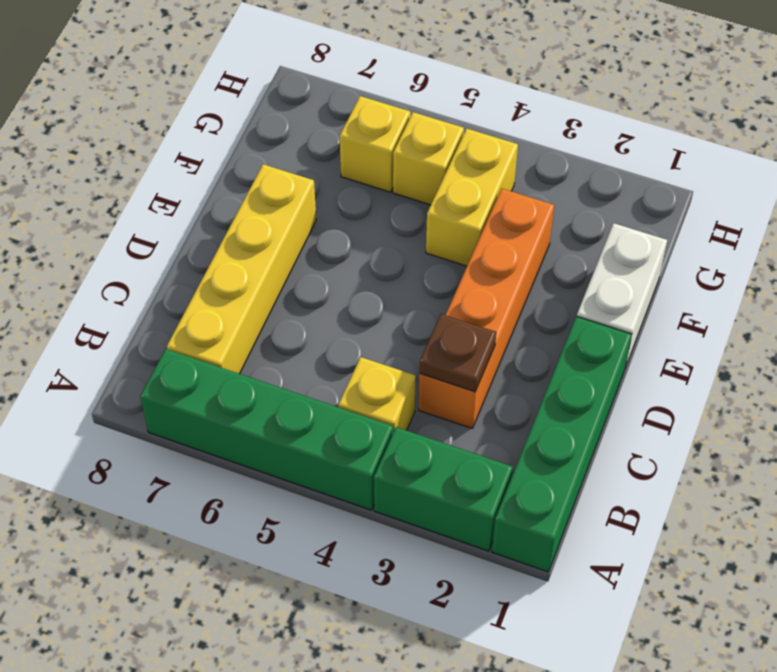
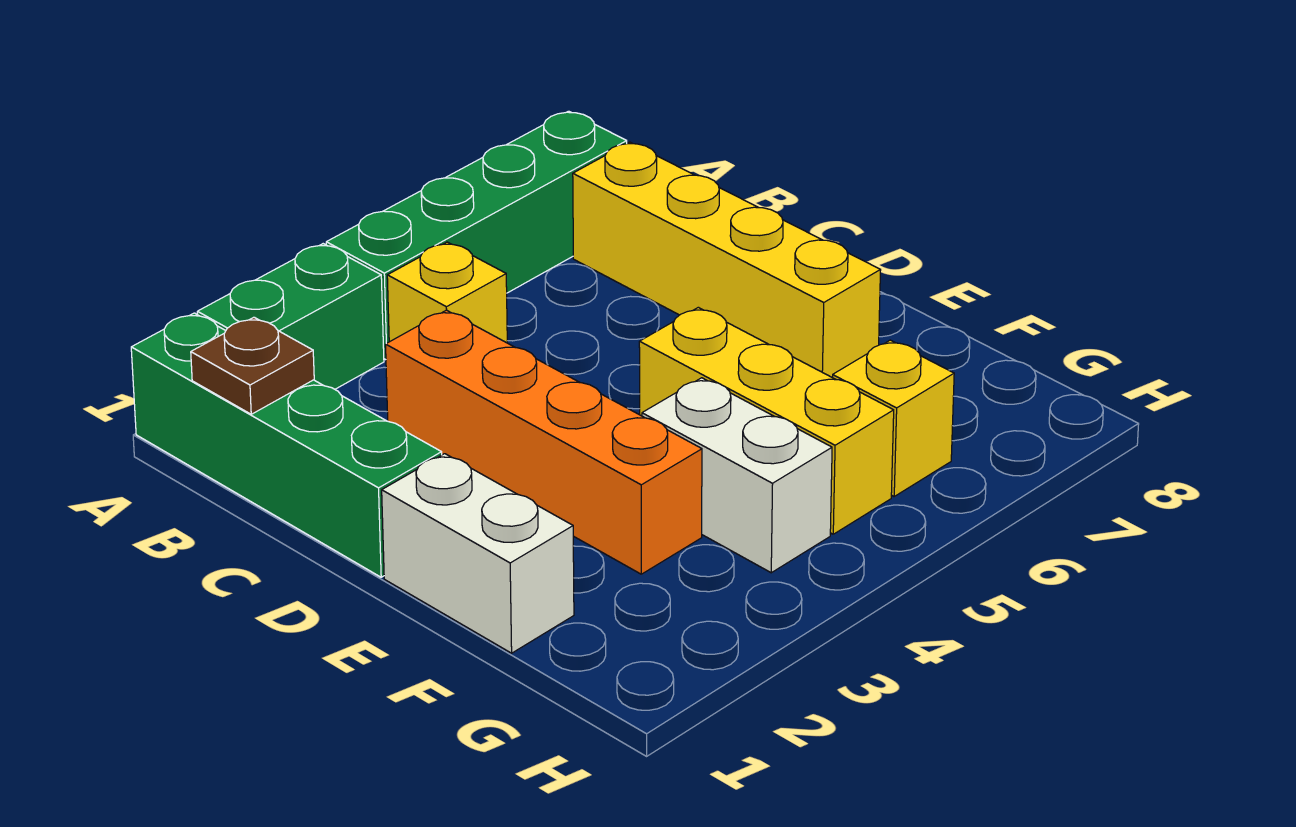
brown plate C3 level 2 -> brown plate B1 level 2
yellow brick F4:G4 level 1 -> white brick F4:G4 level 1
yellow brick G5 level 1 -> yellow brick E5:G5 level 1

